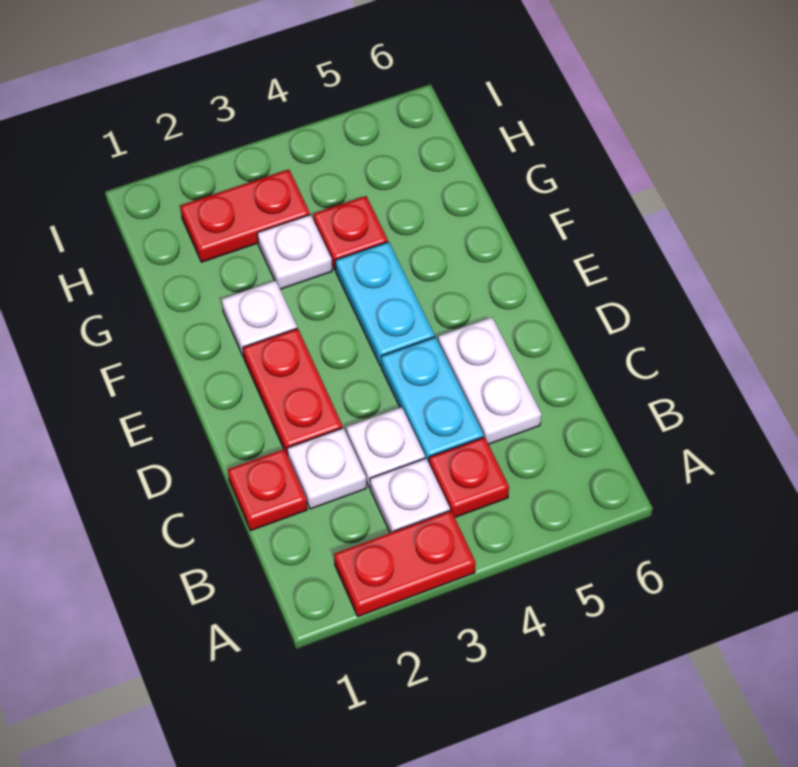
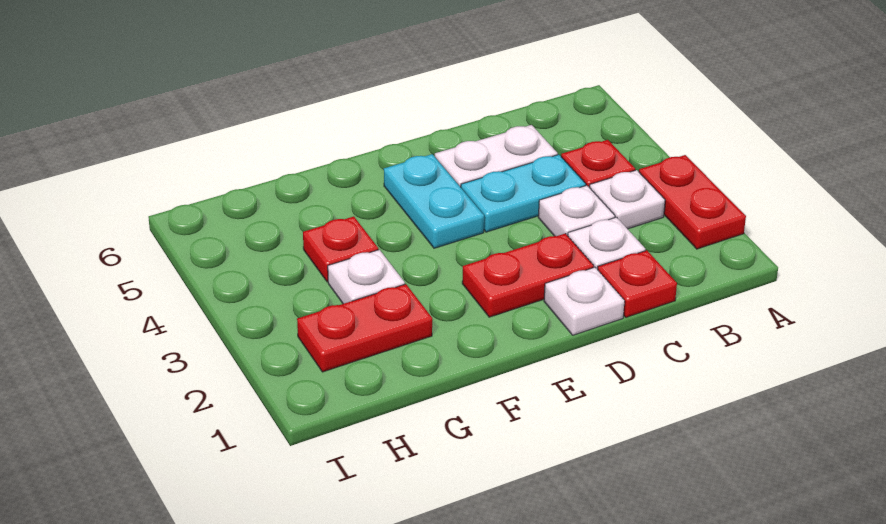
cyan plate E4:F4 level 1 -> cyan plate E4:E5 level 1
white plate F2 level 1 -> white plate D1 level 1
red plate H2:H3 level 1 -> red plate G2:H2 level 1

